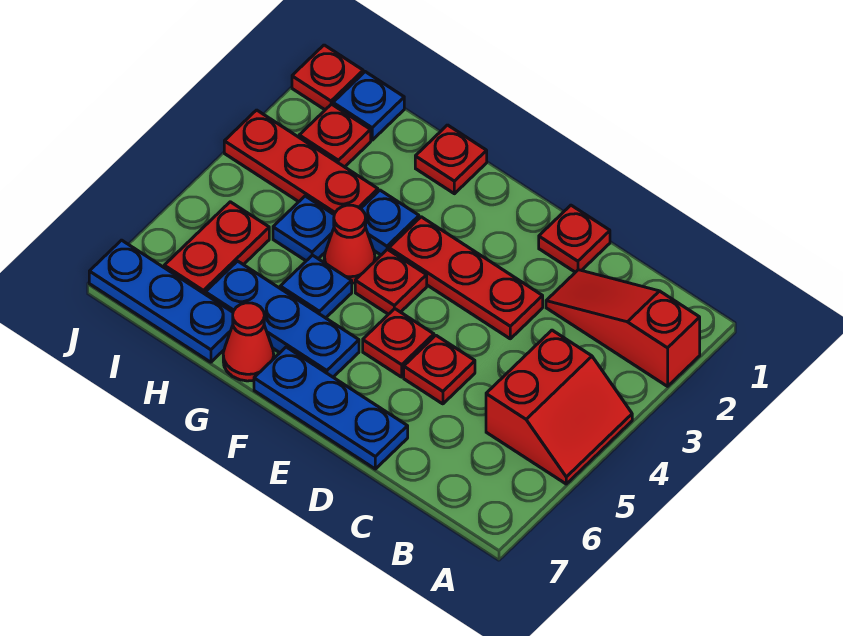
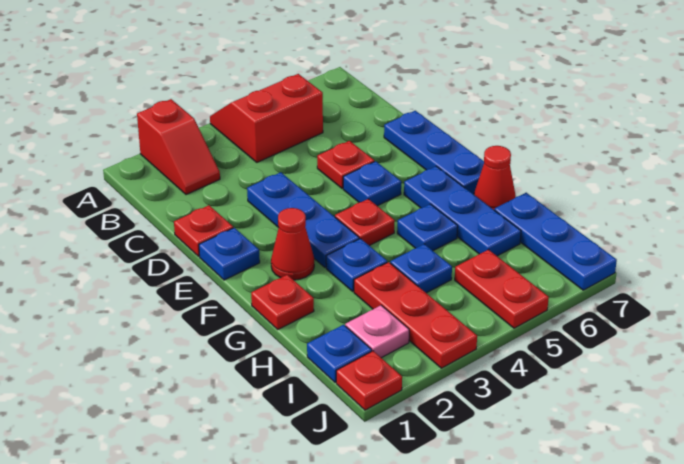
red slope A2:C2 level 1 top A -> red slope A2:B2 level 1 top A
red plate D3:F3 level 1 -> blue plate D3:F3 level 1
none -> blue plate E1 level 1
red plate E5 level 1 -> blue plate E5 level 1
red cone G4 level 1 -> red cone F2 level 1
red plate I2 level 1 -> pink plate I2 level 1
red plate I5:I6 level 1 -> red plate I5:J5 level 1

